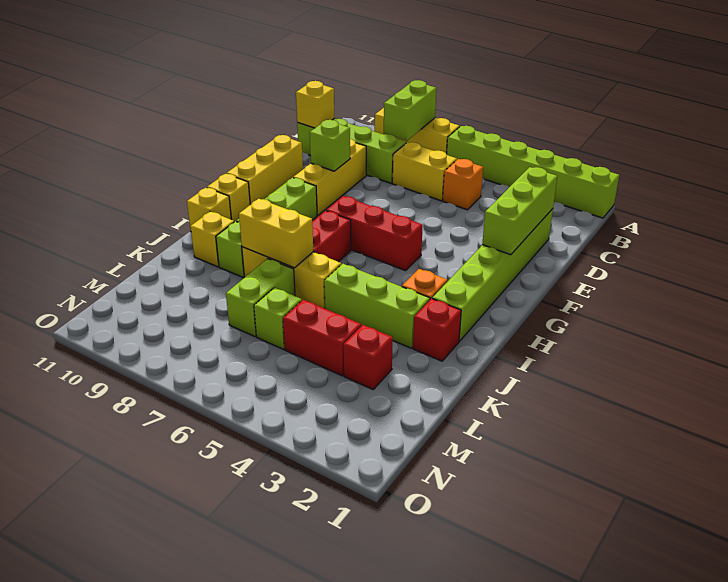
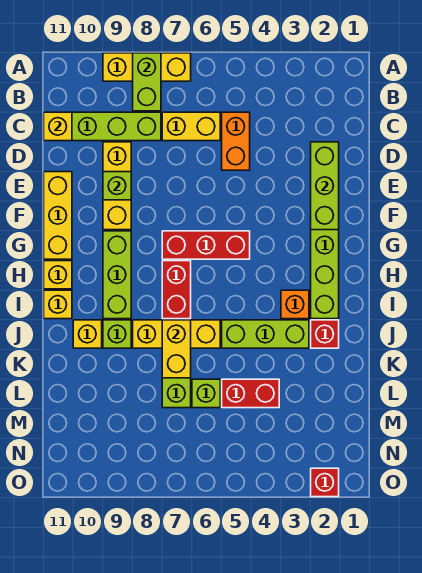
lime brick A1:A6 level 1 -> none
orange brick C5 level 1 -> orange brick C5:D5 level 1
yellow brick J7:J8 level 2 -> yellow brick J7:K7 level 2
red brick L3 level 1 -> red brick O2 level 1

